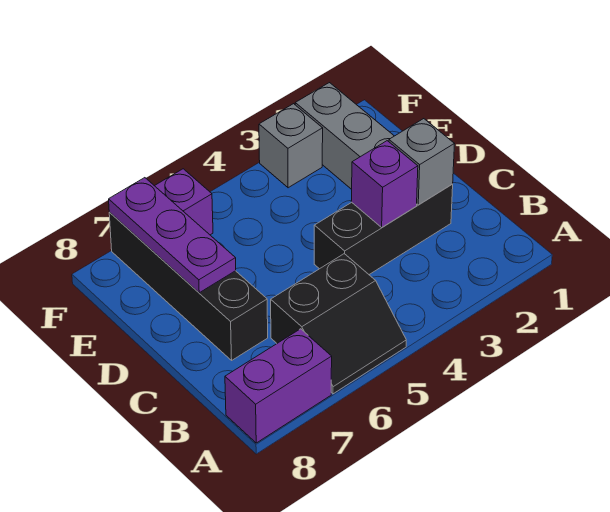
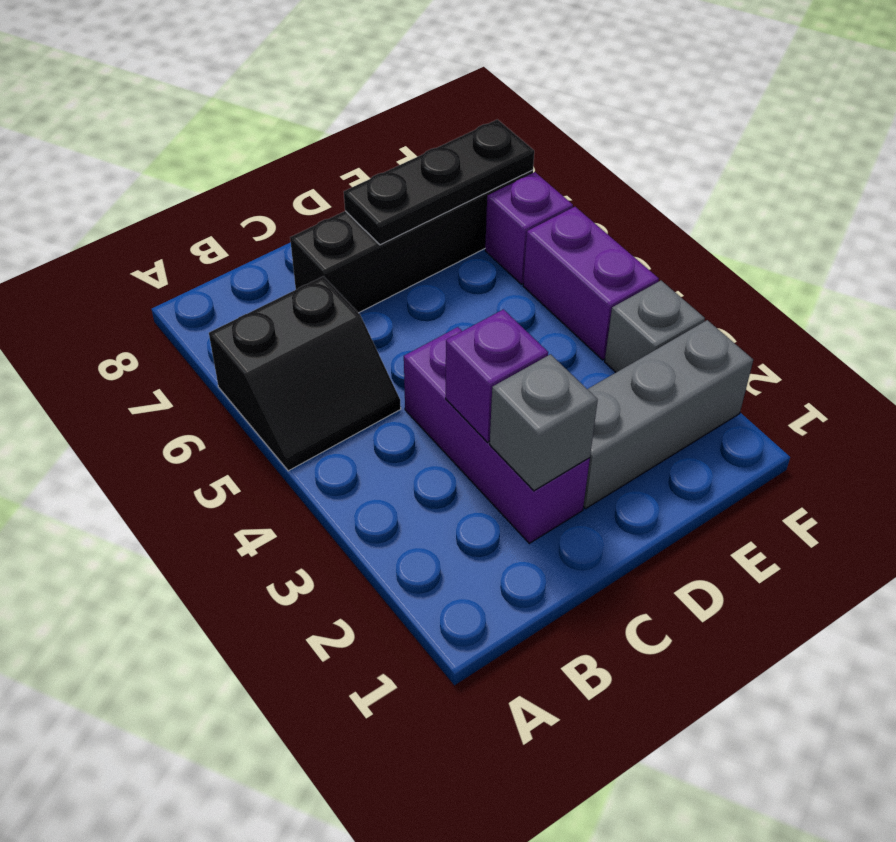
black slope A5:B6 level 1 top B -> black slope A5:B6 level 1 top 6
purple brick A7:A8 level 1 -> purple brick F4:F5 level 1
black brick C2:C4 level 1 -> purple brick C2:C4 level 1
purple plate D7:F7 level 2 -> black plate D7:F7 level 2

